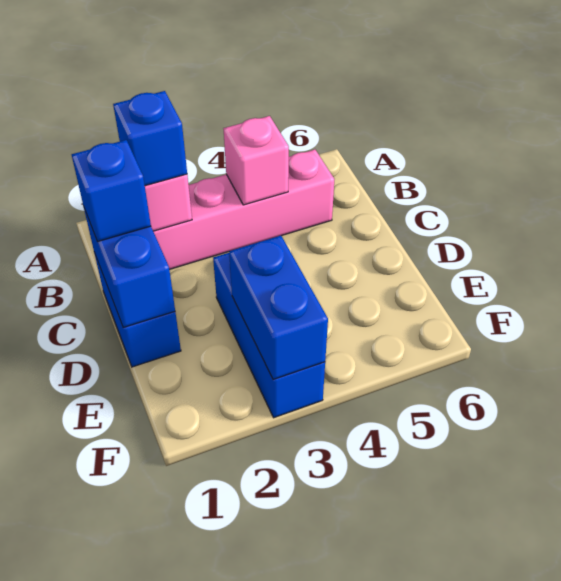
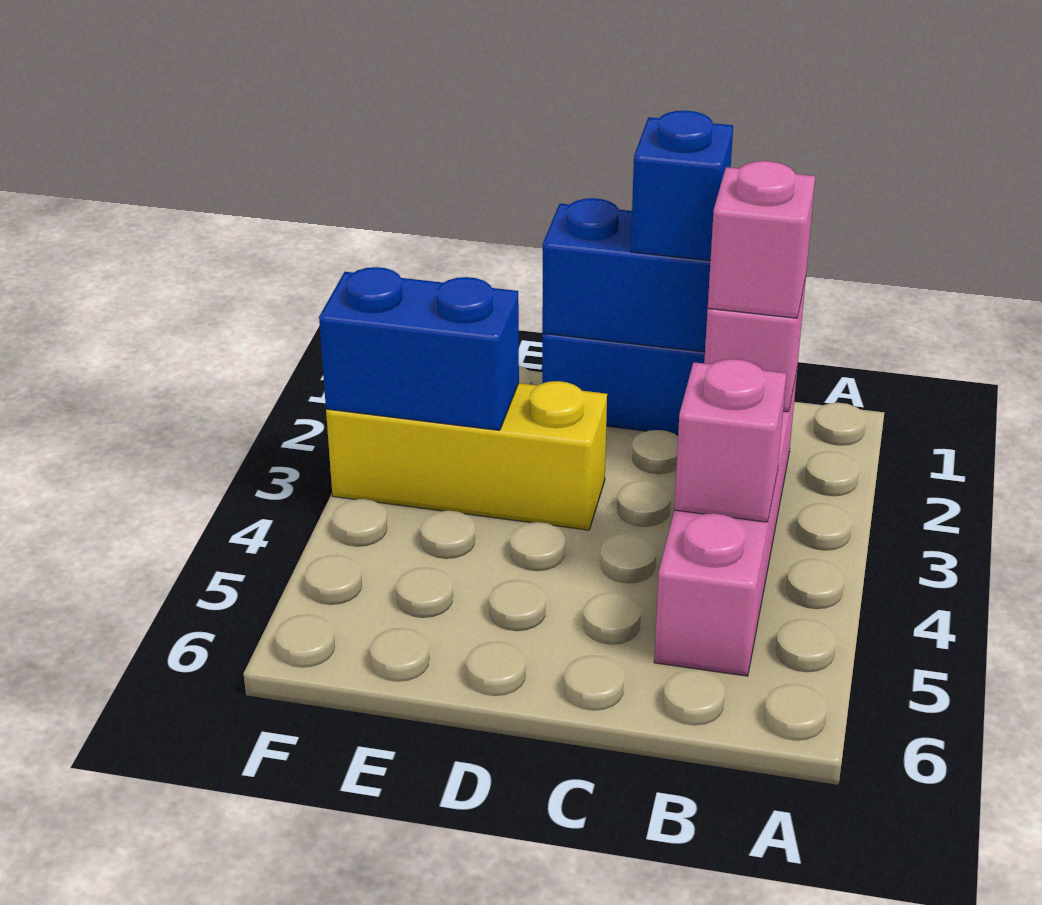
blue brick B2 level 3 -> pink brick B2 level 3
blue brick D3:F3 level 1 -> yellow brick D3:F3 level 1

